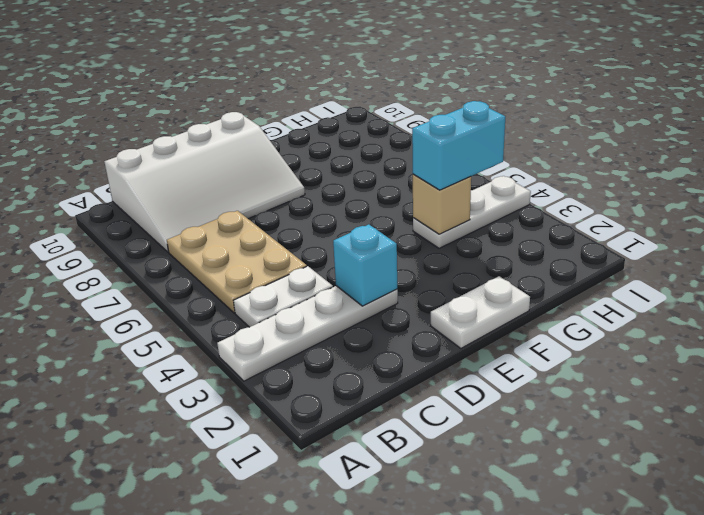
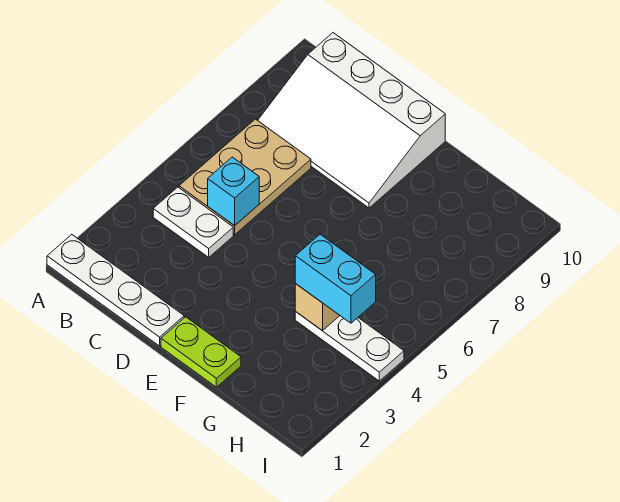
white plate A3:D3 level 1 -> white plate A1:D1 level 1
cyan brick D3 level 2 -> cyan brick C5 level 2
white plate E1:F1 level 1 -> lime plate E1:F1 level 1

